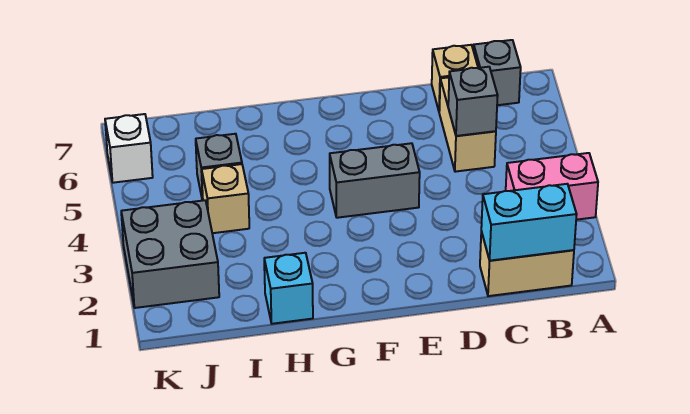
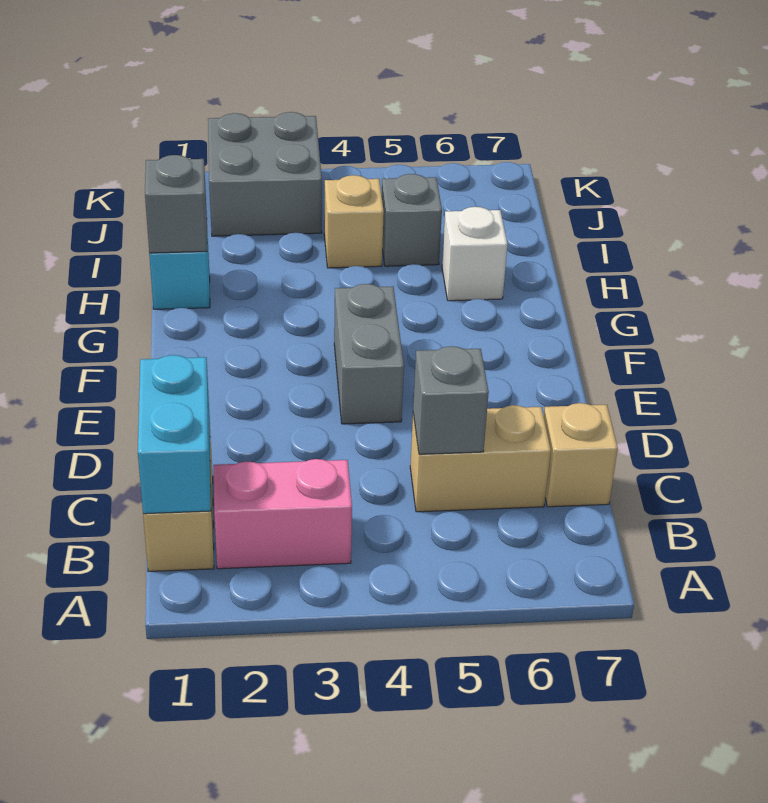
pink brick A3:B3 level 1 -> pink brick B2:B3 level 1
grey brick B7 level 1 -> grey brick H1 level 2
white brick K6 level 1 -> white brick H6 level 1

